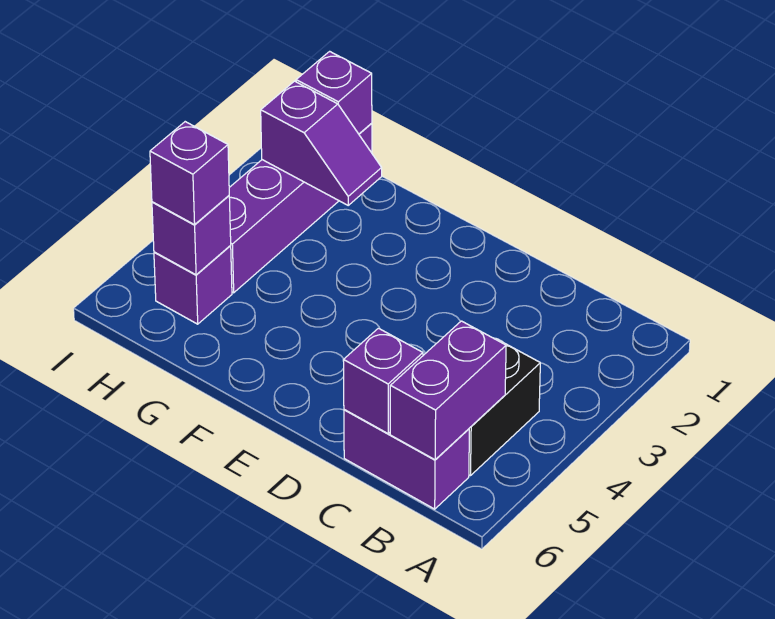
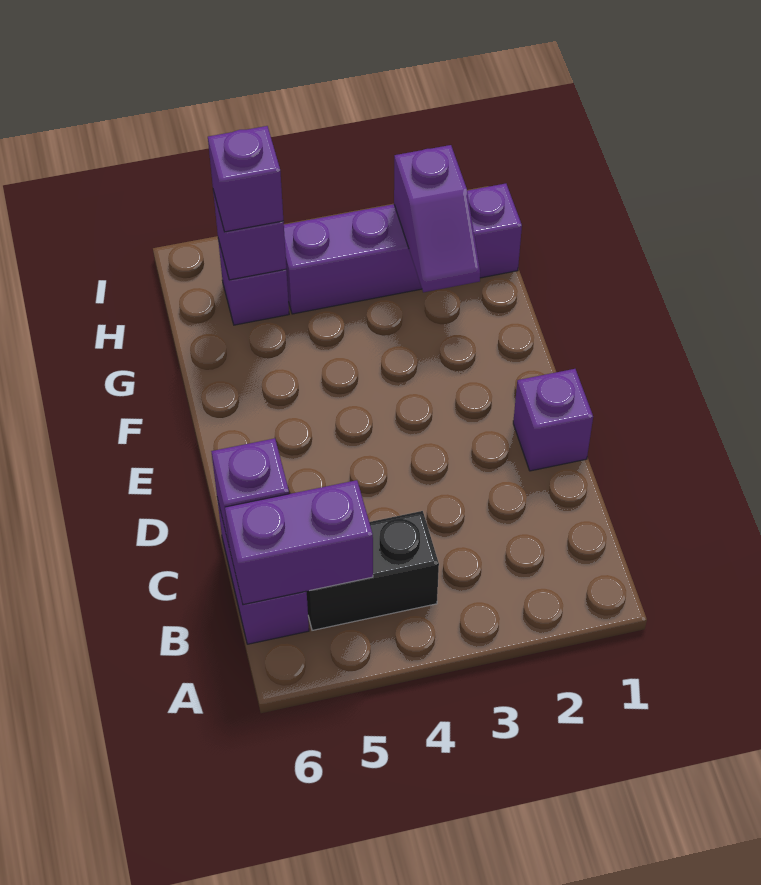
purple brick H1 level 2 -> purple brick D1 level 1

